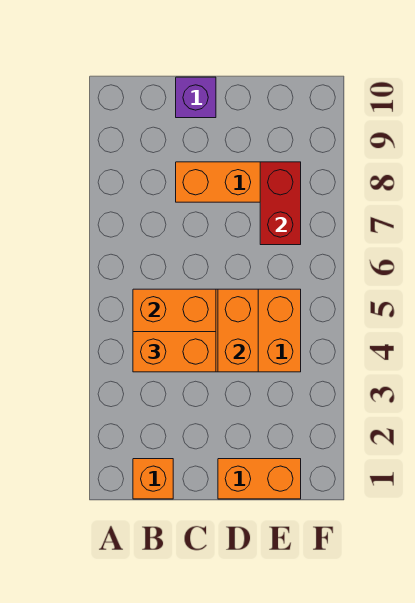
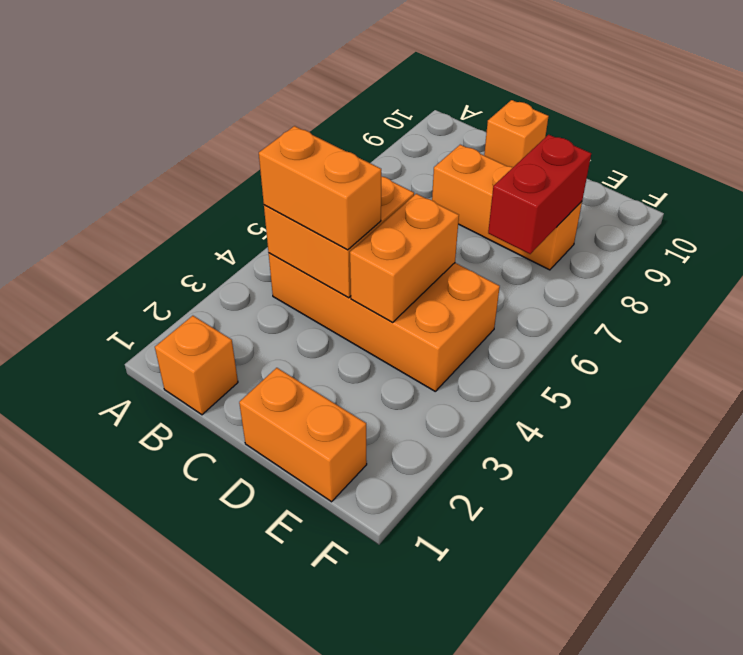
purple brick C10 level 1 -> orange brick C10 level 1

